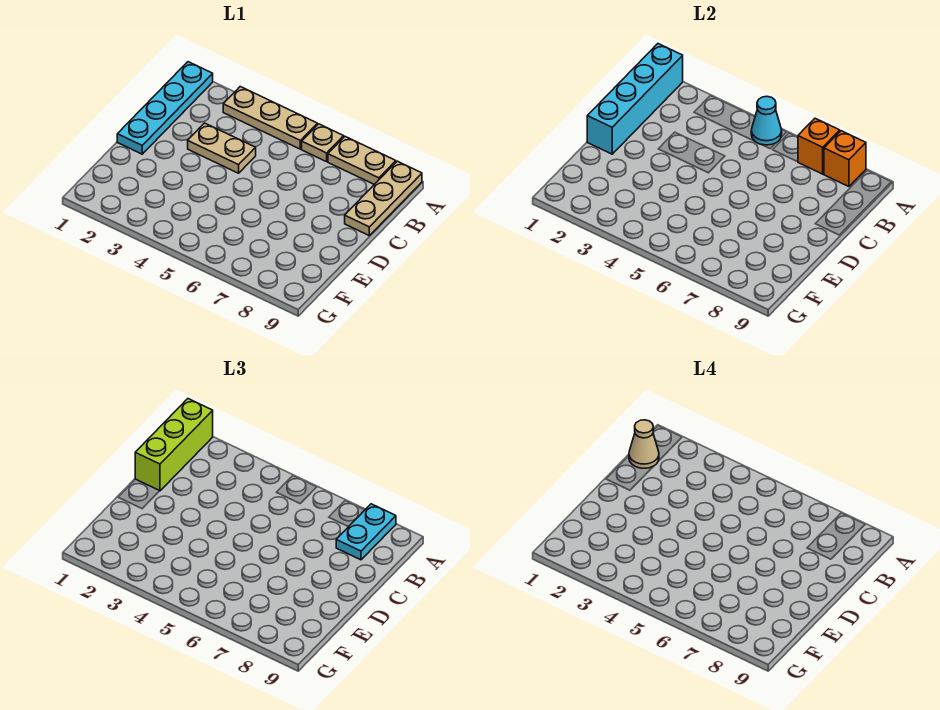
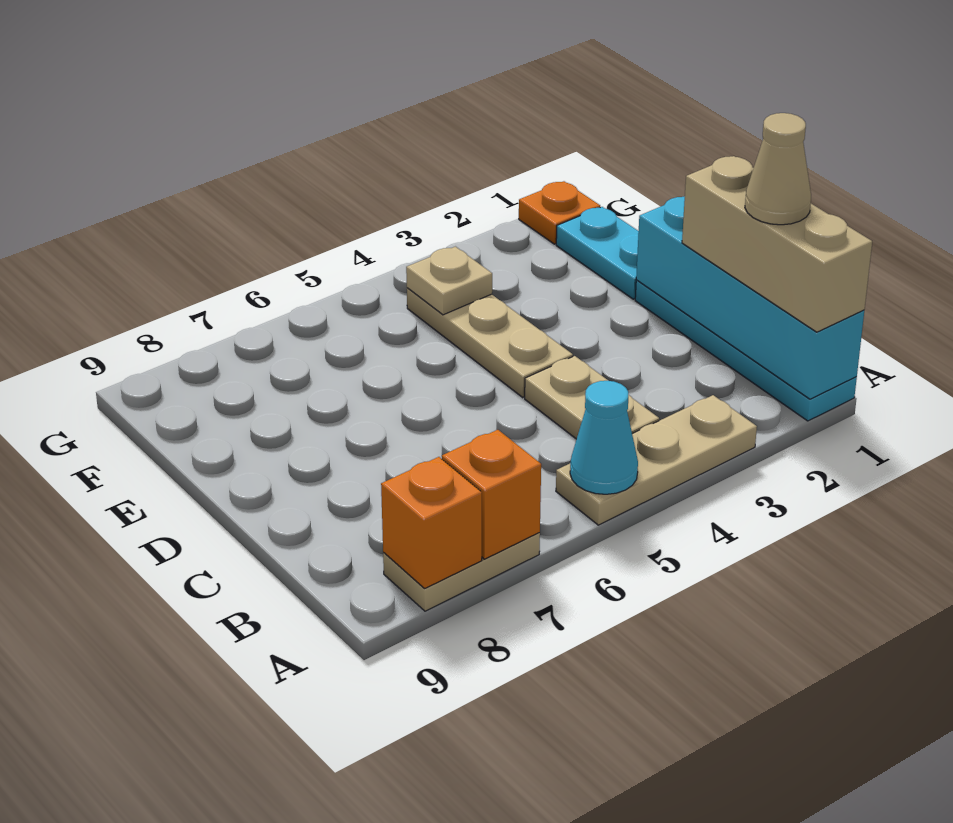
lime brick A1:C1 level 3 -> tan brick A1:C1 level 3
tan plate A6 level 1 -> tan plate F4 level 2
cyan plate A8:B8 level 3 -> cyan plate E1:F1 level 1
tan plate A9:C9 level 1 -> tan plate D4:F4 level 1
tan plate C3:C4 level 1 -> tan plate B4:C4 level 1
none -> orange plate G1 level 1

